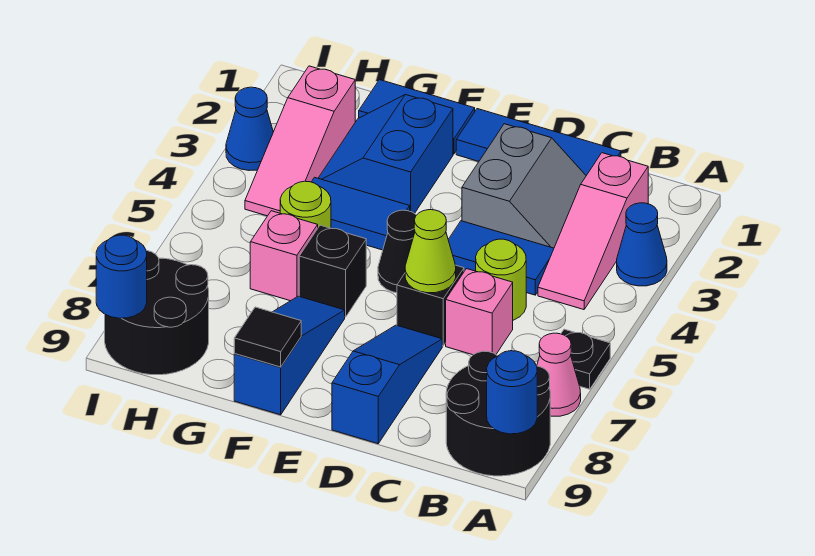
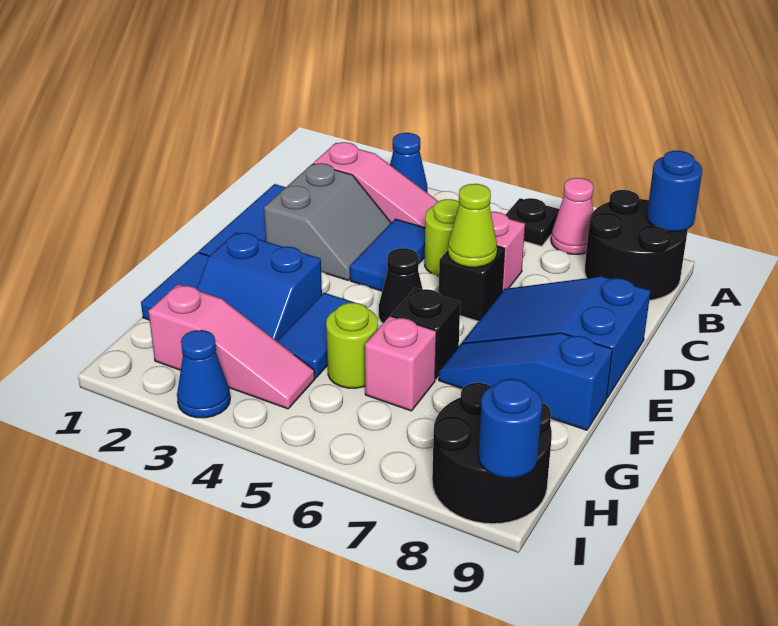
grey slope C2:D3 level 1 top D -> grey slope C2:D3 level 1 top 2
blue slope D7:D9 level 1 top 9 -> blue slope D7:E9 level 1 top 9
black tile F9 level 2 -> none

